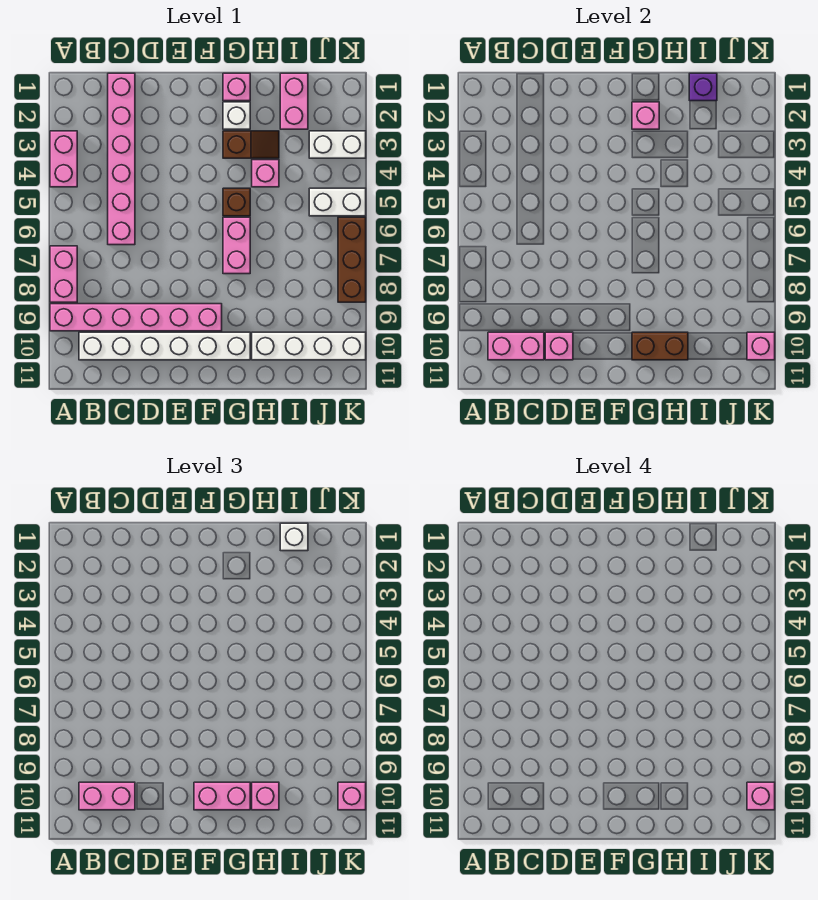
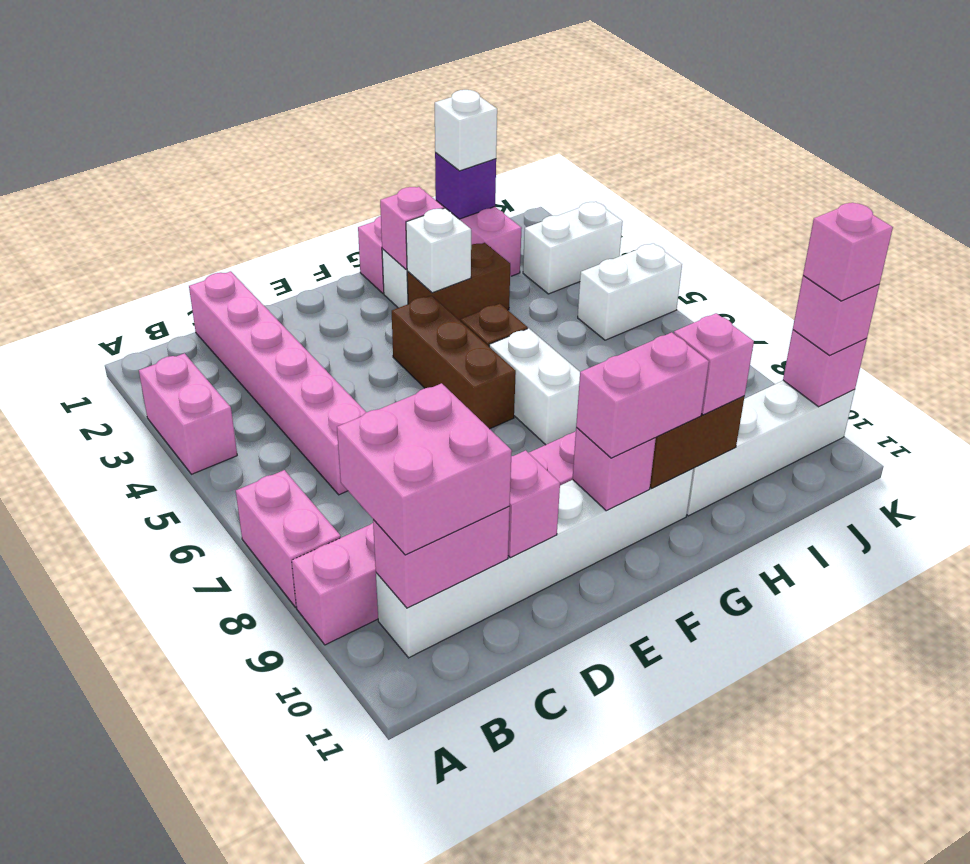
pink brick B10:C10 level 3 -> pink brick B9:C10 level 3
brown slope G3:H3 level 1 top G -> brown brick G3:H3 level 1
none -> white brick G3 level 2
pink brick G6:G7 level 1 -> white brick G6:G7 level 1
pink brick H4 level 1 -> pink brick F10 level 2
brown brick K6:K8 level 1 -> brown brick F4:F6 level 1

